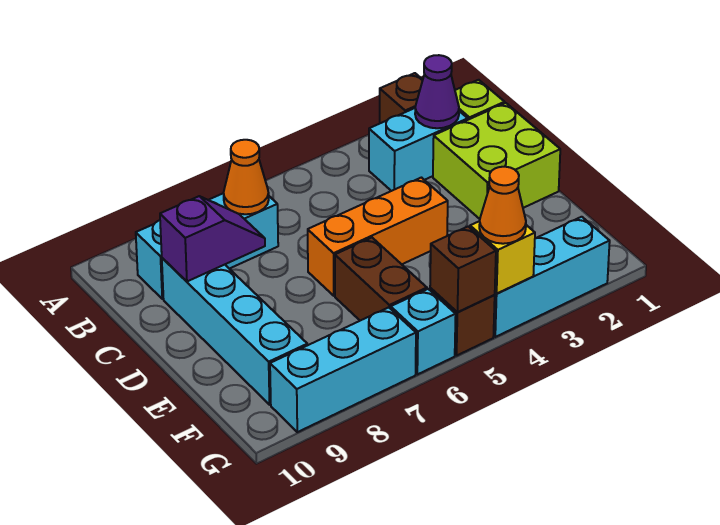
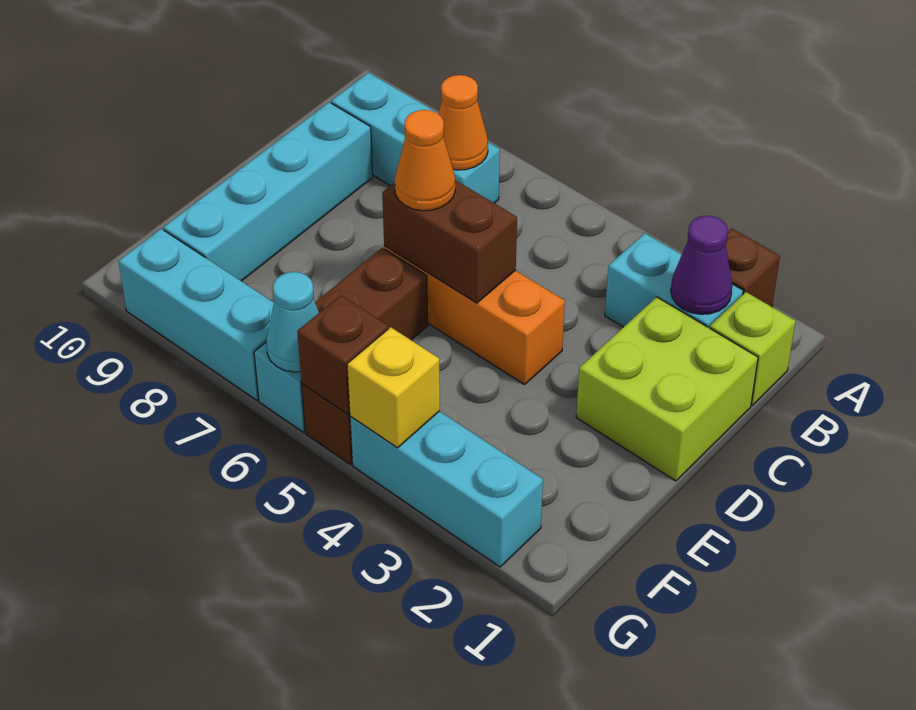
purple slope C8:C9 level 2 top 9 -> none
none -> brown brick D5:D6 level 2
orange cone G4 level 3 -> orange cone D6 level 3
none -> cyan cone G6 level 2

